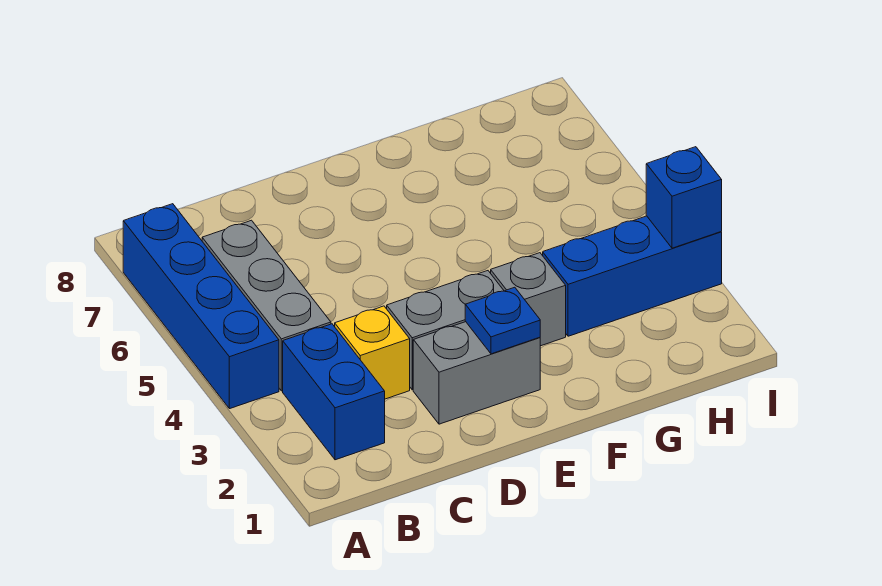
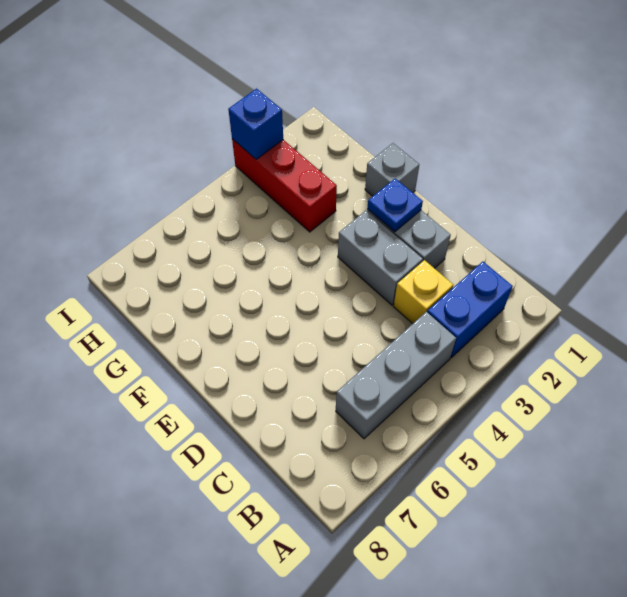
blue brick A4:A7 level 1 -> none
grey brick F3 level 1 -> grey brick F1 level 1
blue brick G3:I3 level 1 -> red brick G3:I3 level 1

